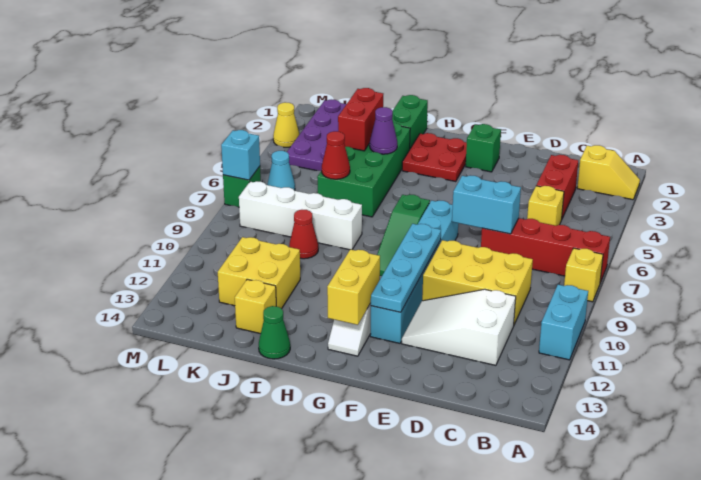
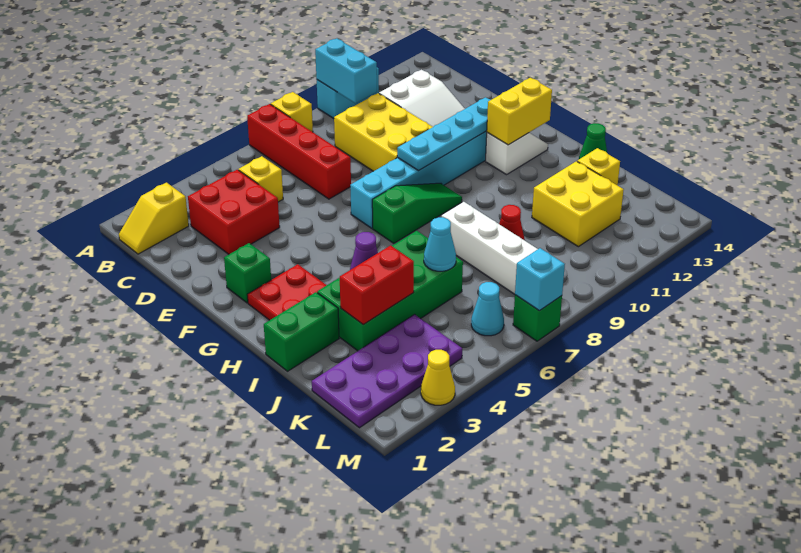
yellow slope A2:B2 level 1 top B -> yellow slope B1:B2 level 1 top 2
red brick C3:C4 level 1 -> red brick C3:D4 level 1
cyan brick D7:E7 level 2 -> cyan brick A10:B10 level 2
red cone J6 level 2 -> cyan cone J6 level 2

